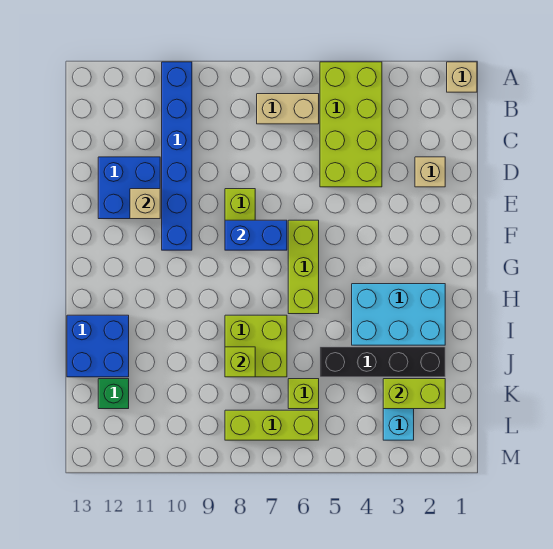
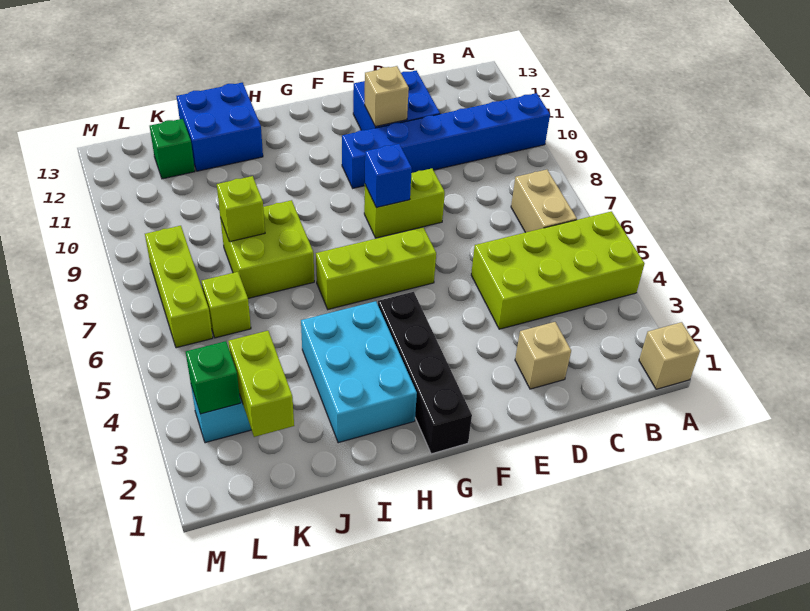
blue brick F7:F8 level 2 -> blue brick F8 level 2
black brick J2:J5 level 1 -> black brick G1:G4 level 1
none -> green brick L3 level 2

